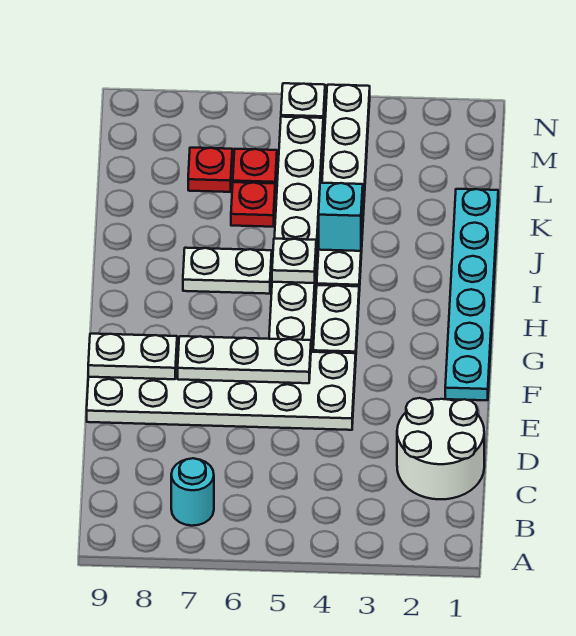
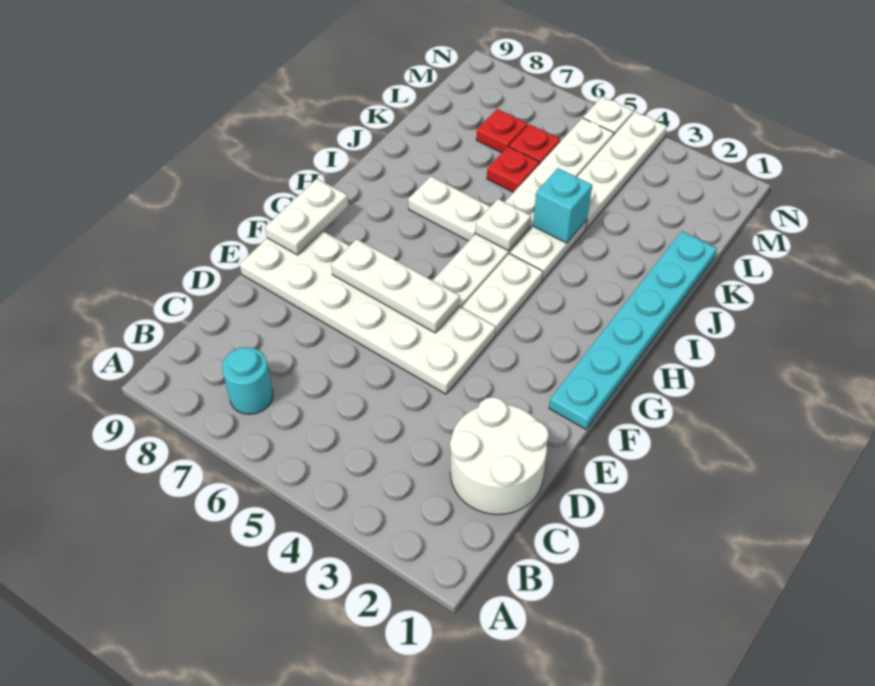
white plate F8:F9 level 2 -> white plate F9:G9 level 2

